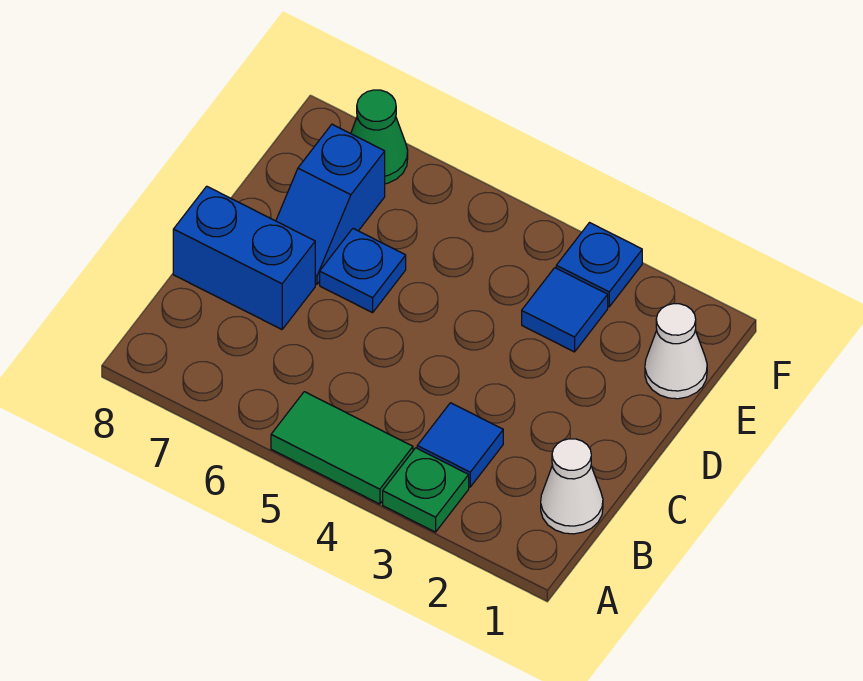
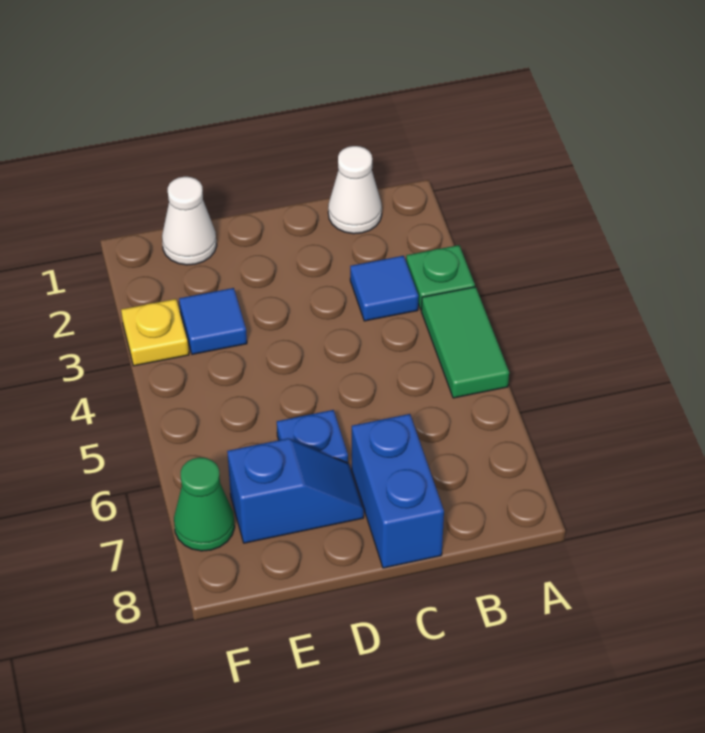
blue plate F3 level 1 -> yellow plate F3 level 1

